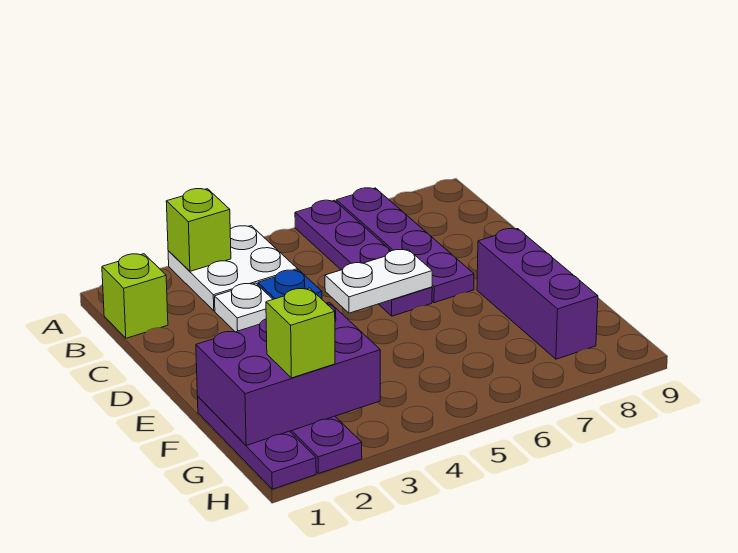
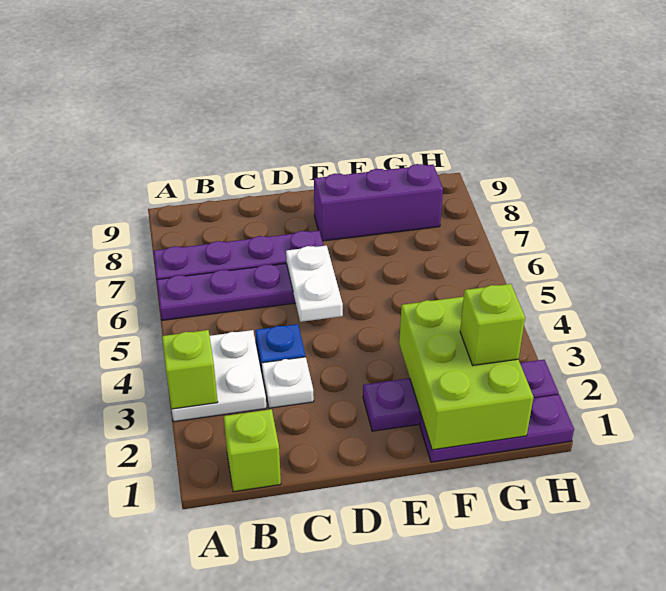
purple brick F1:G3 level 2 -> lime brick F1:G3 level 2

